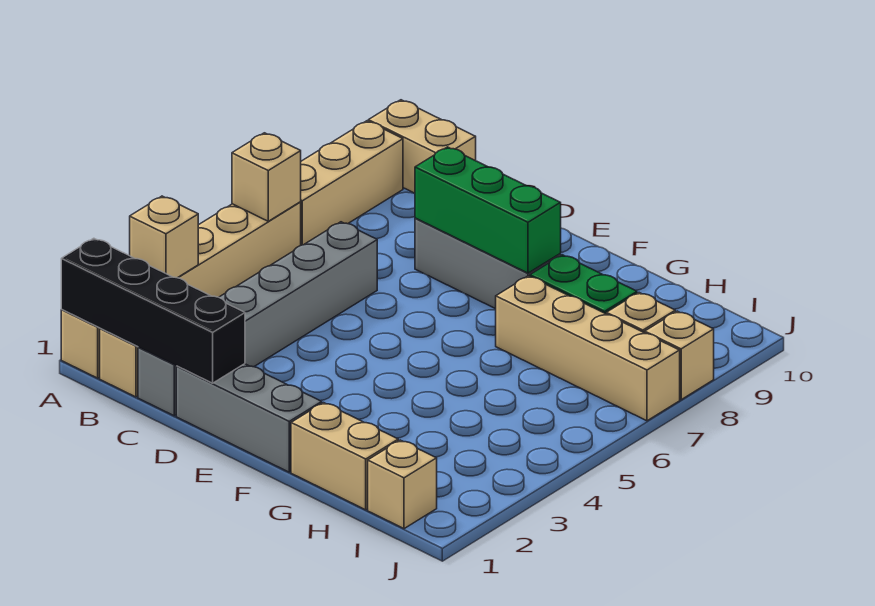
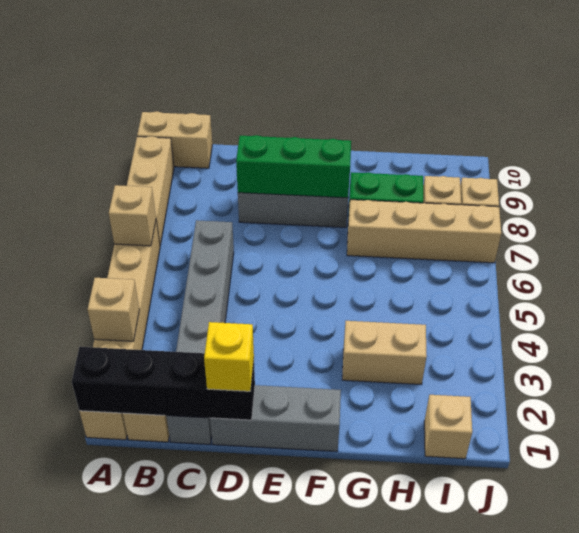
none -> yellow brick D1 level 3
tan brick G1:H1 level 1 -> tan brick G3:H3 level 1

